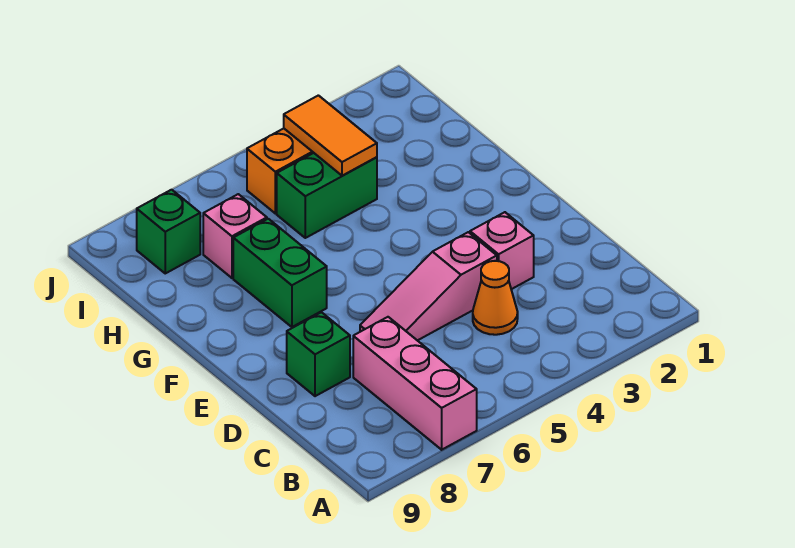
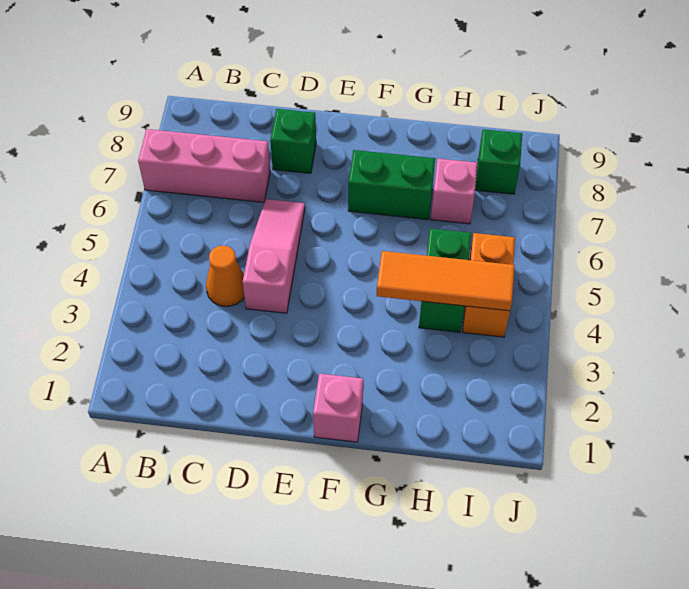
pink brick D3 level 1 -> pink brick F1 level 1
orange tile H4:I4 level 2 -> orange tile G4:I4 level 2

